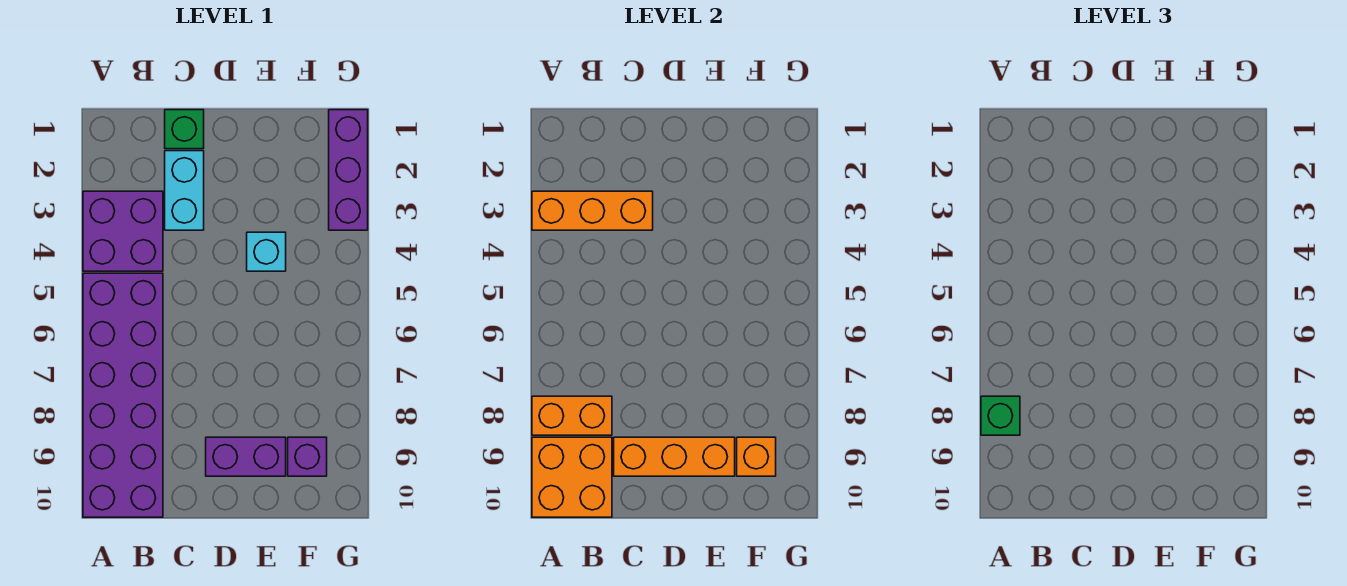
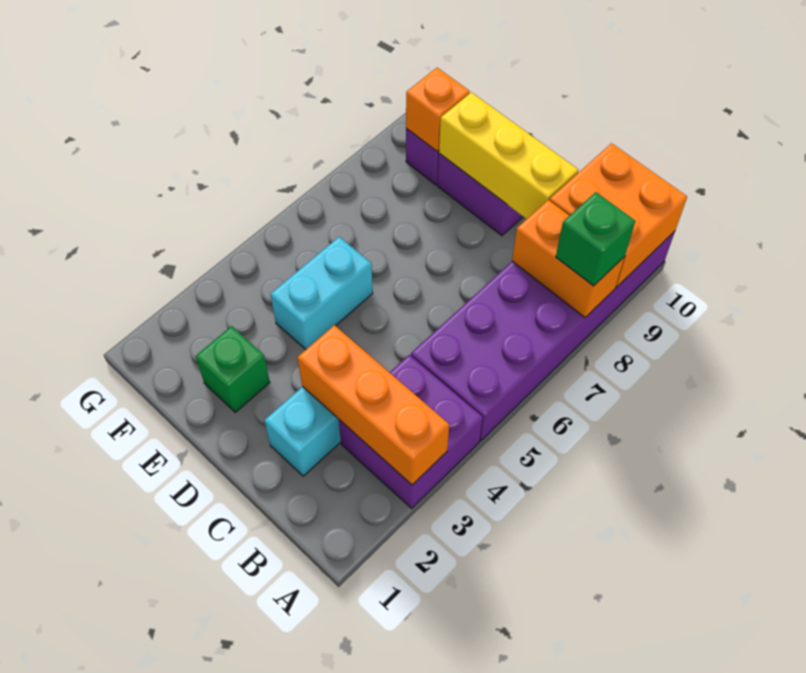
green brick C1 level 1 -> green brick E2 level 1
orange brick C9:E9 level 2 -> yellow brick C9:E9 level 2
cyan brick E4 level 1 -> cyan brick E4:E5 level 1
purple brick G1:G3 level 1 -> none

